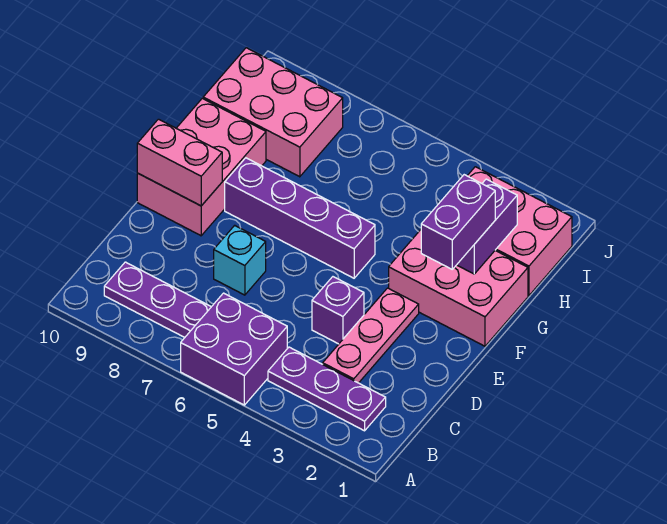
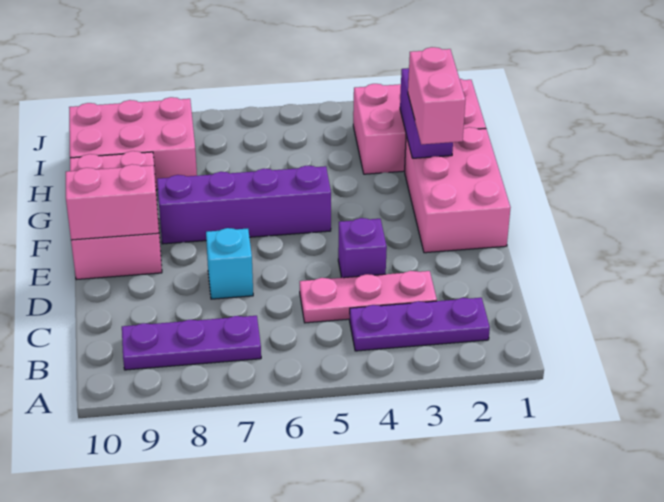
purple brick A5:B6 level 1 -> none
pink plate C3:E3 level 1 -> pink plate C3:C5 level 1
pink brick F1:G3 level 1 -> pink brick E1:G2 level 1
purple brick F2:G2 level 3 -> pink brick F2:G2 level 3

